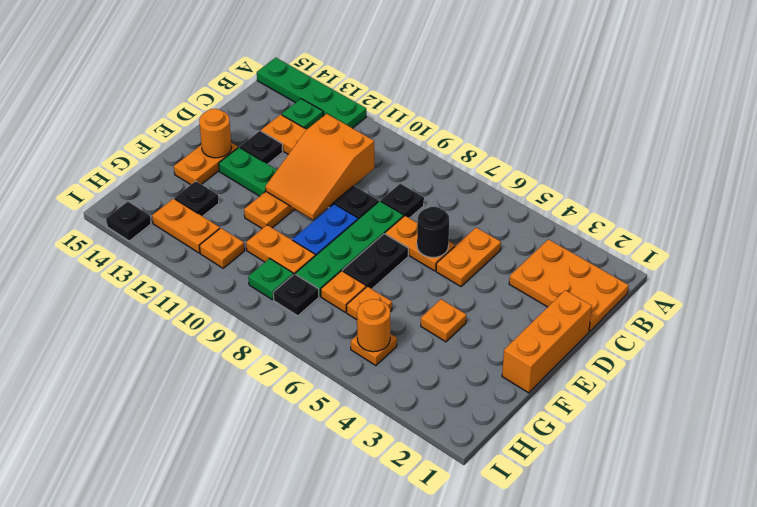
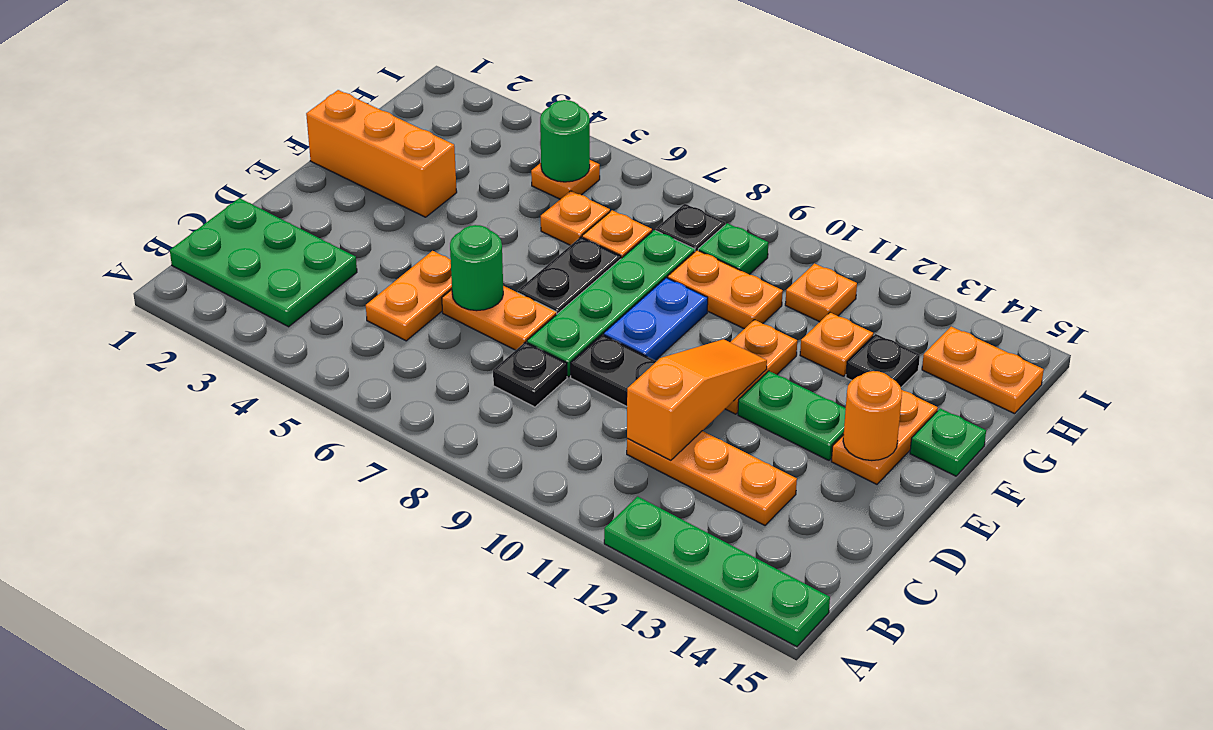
orange plate B1:C3 level 1 -> green plate B1:C3 level 1
green plate B13 level 1 -> green plate F15 level 1
orange slope C10:E11 level 2 top C -> orange slope C11:E11 level 2 top C
orange brick D1:F1 level 1 -> orange brick F1:F3 level 1
black round brick D6 level 2 -> green round brick D6 level 2
black plate D13 level 1 -> none
orange plate F4 level 1 -> orange plate G12 level 1
orange round brick H5 level 2 -> green round brick H5 level 2
orange plate H12:H13 level 1 -> orange plate H14:H15 level 1
black plate I14 level 1 -> none

